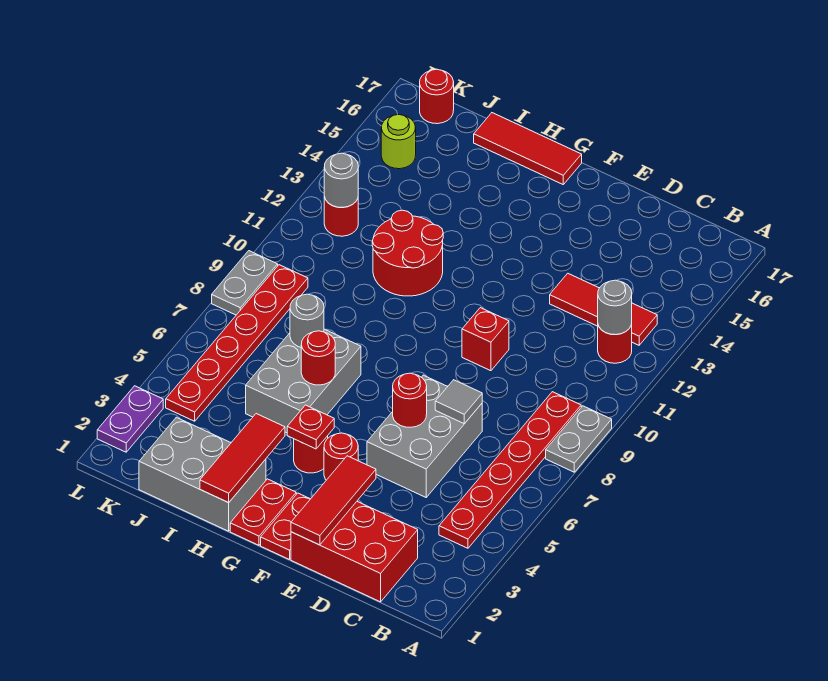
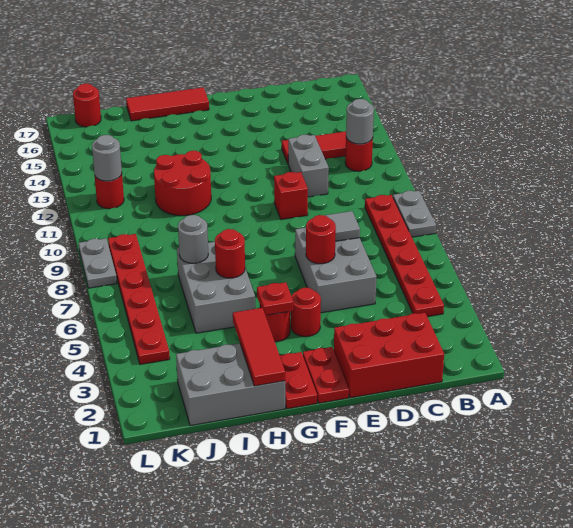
none -> grey brick D11:D12 level 1
red tile E1:E3 level 2 -> none
lime round brick K15 level 1 -> none
purple plate L2:L3 level 1 -> none

